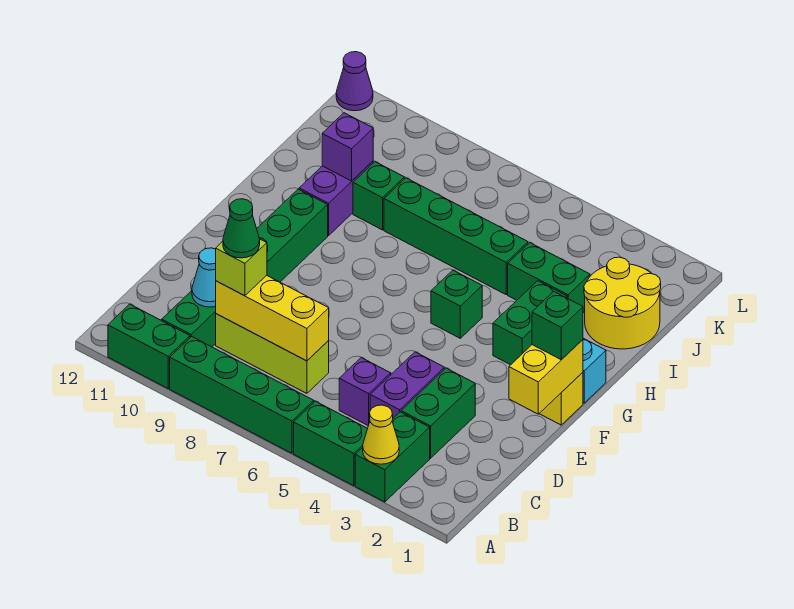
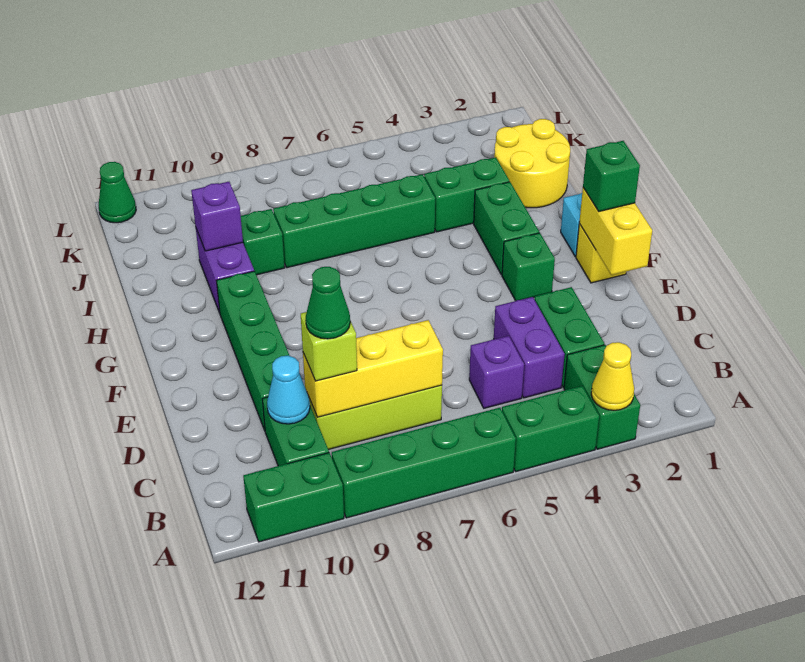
green brick G5 level 1 -> green brick F3 level 1
purple cone L12 level 1 -> green cone L12 level 1

